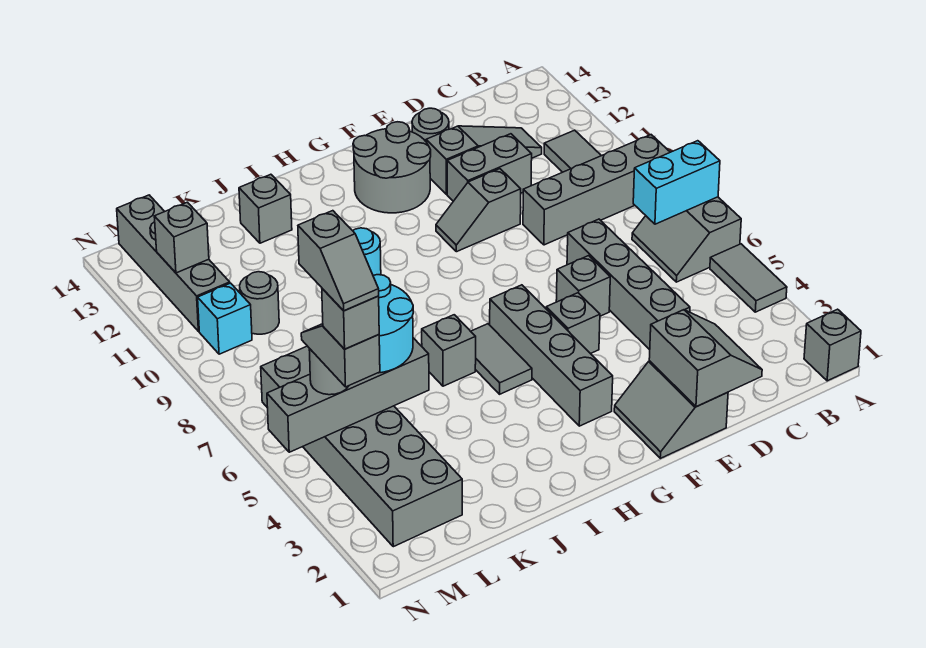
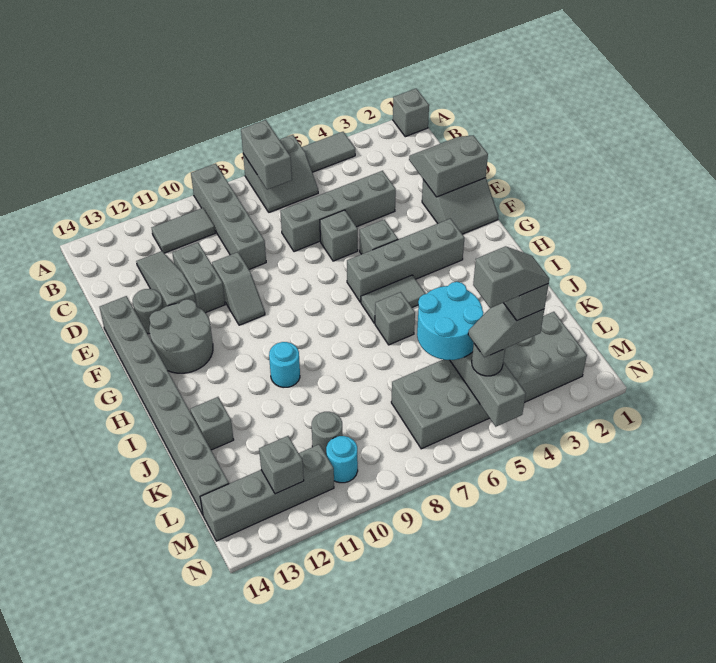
cyan brick A7:B7 level 2 -> grey brick A7:B7 level 2
none -> grey brick E14:L14 level 1
cyan brick M10 level 1 -> cyan round brick M10 level 1

